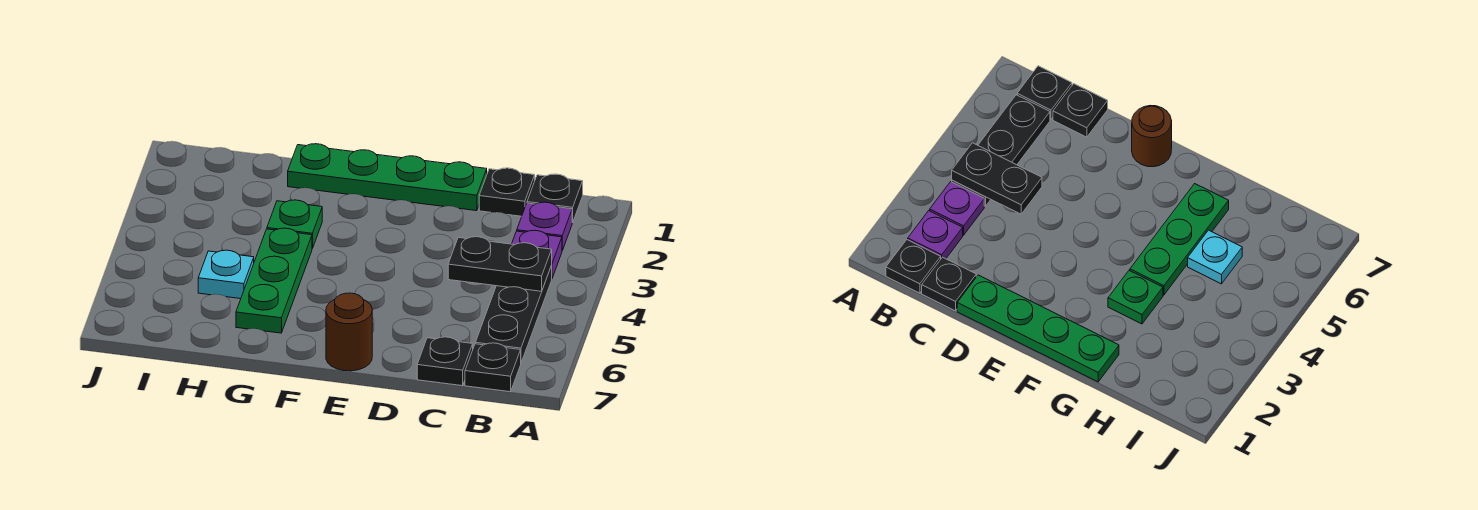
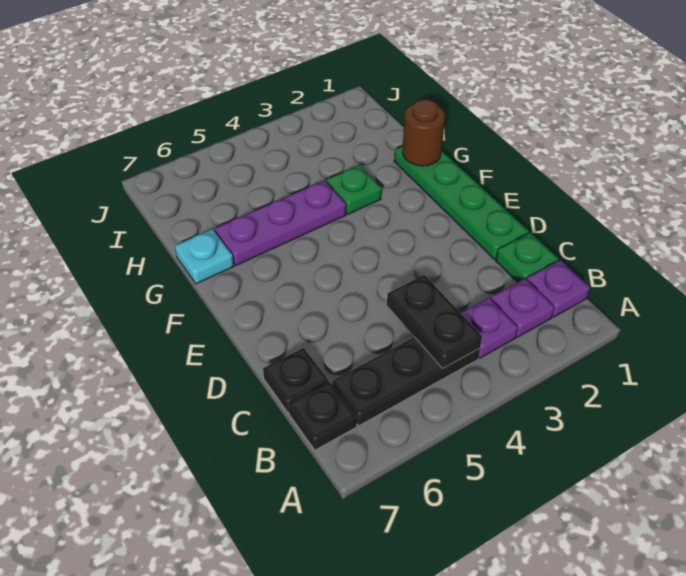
black plate B1 level 1 -> purple plate B1 level 1
black plate C1 level 1 -> green plate C1 level 1
brown round brick E7 level 1 -> brown round brick G1 level 2
green plate G4:G6 level 1 -> purple plate G4:G6 level 1
cyan plate H5 level 1 -> cyan plate G7 level 1

